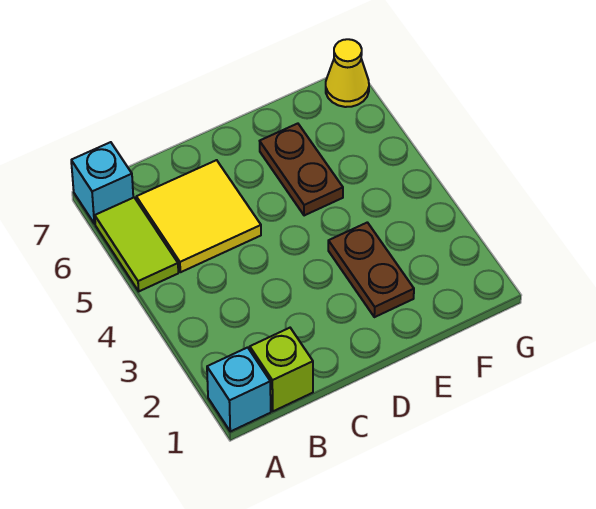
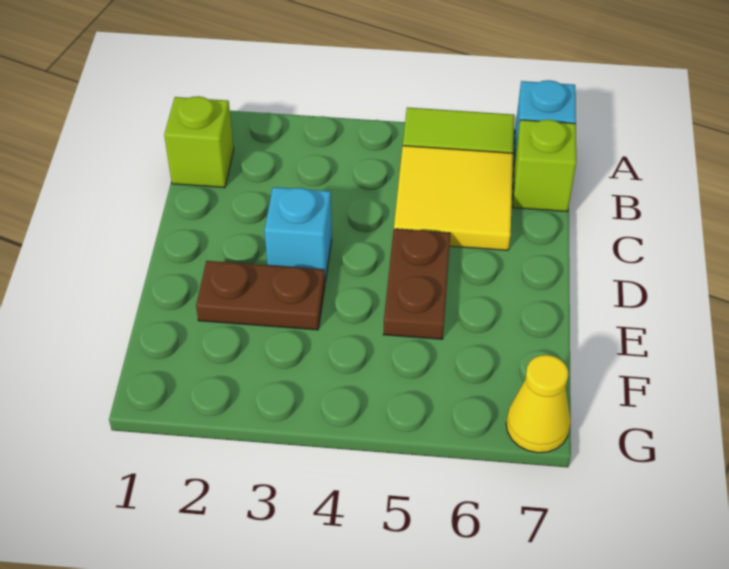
cyan brick A1 level 1 -> cyan brick D3 level 1
none -> lime brick B7 level 1
brown plate E5:E6 level 1 -> brown plate D5:E5 level 1

